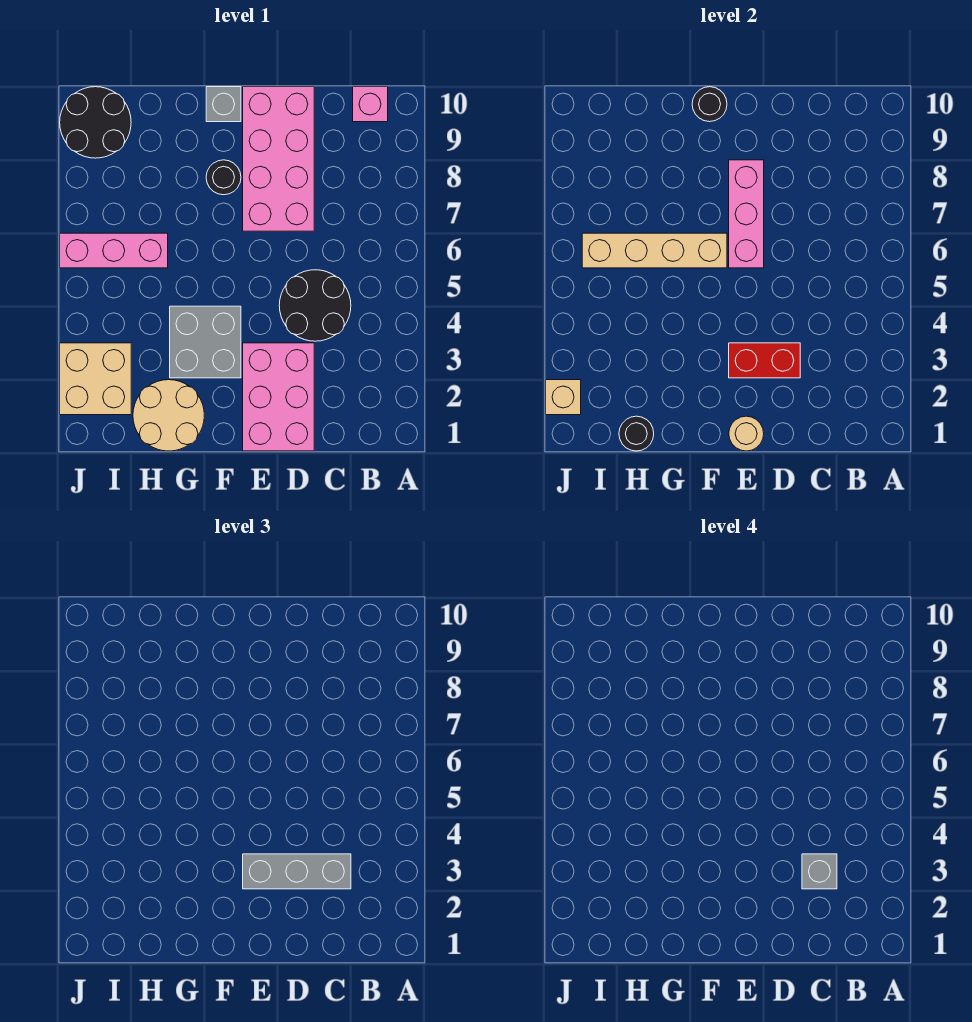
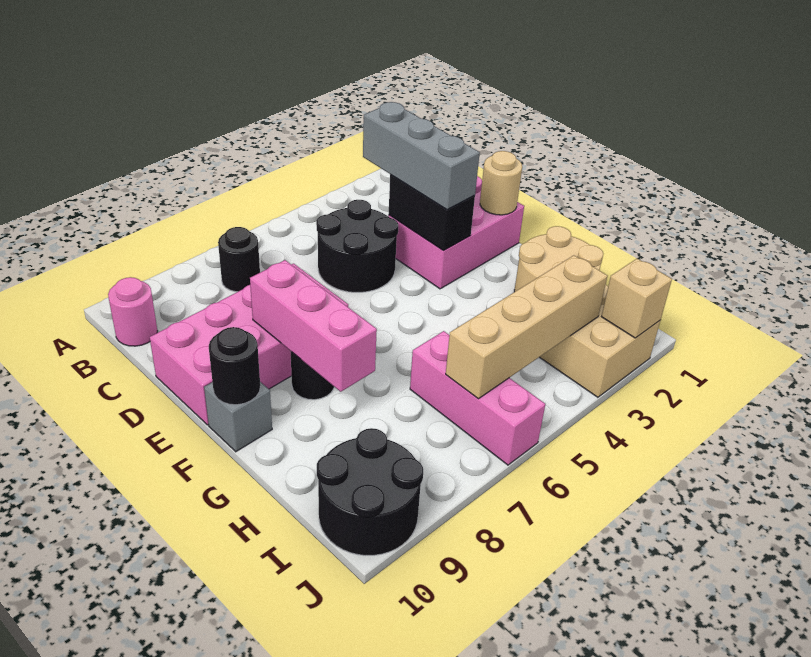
pink brick B10 level 1 -> pink round brick B10 level 1
grey brick C3 level 4 -> none
red brick D3:E3 level 2 -> black brick D3:E3 level 2
pink brick E6:E8 level 2 -> pink brick E8:G8 level 2
grey brick F3:G4 level 1 -> none
tan brick F6:I6 level 2 -> tan brick I3:I6 level 2
black round brick H1 level 2 -> black round brick B7 level 1

